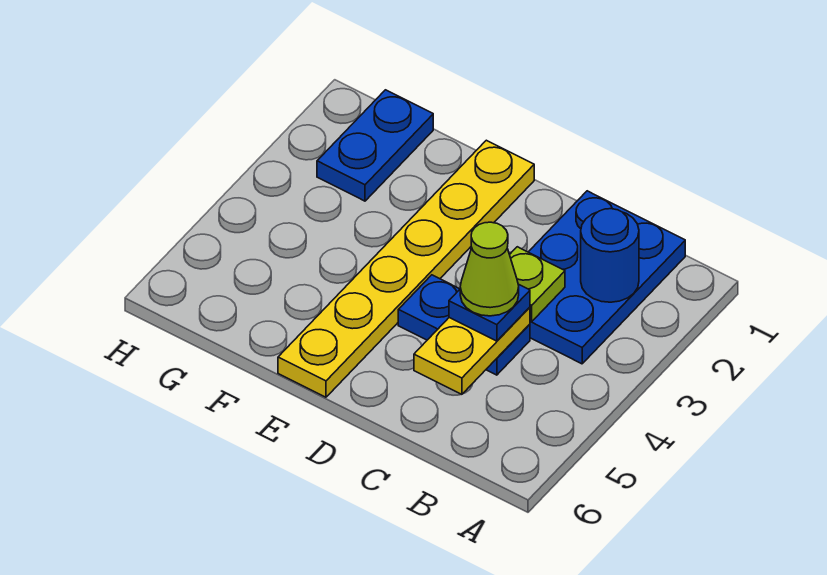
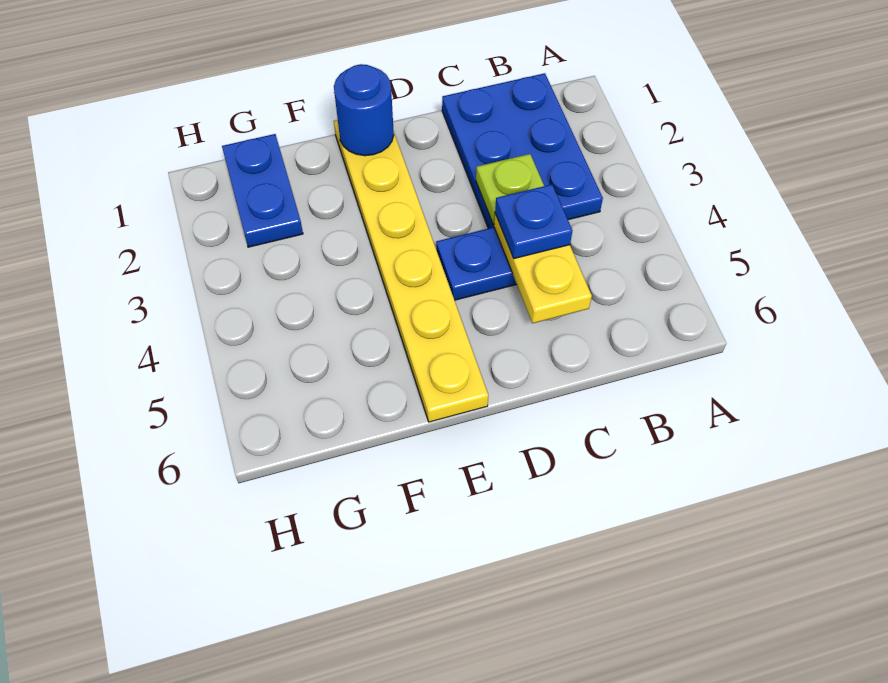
blue round brick B2 level 2 -> blue round brick E1 level 2
lime cone C4 level 4 -> none

